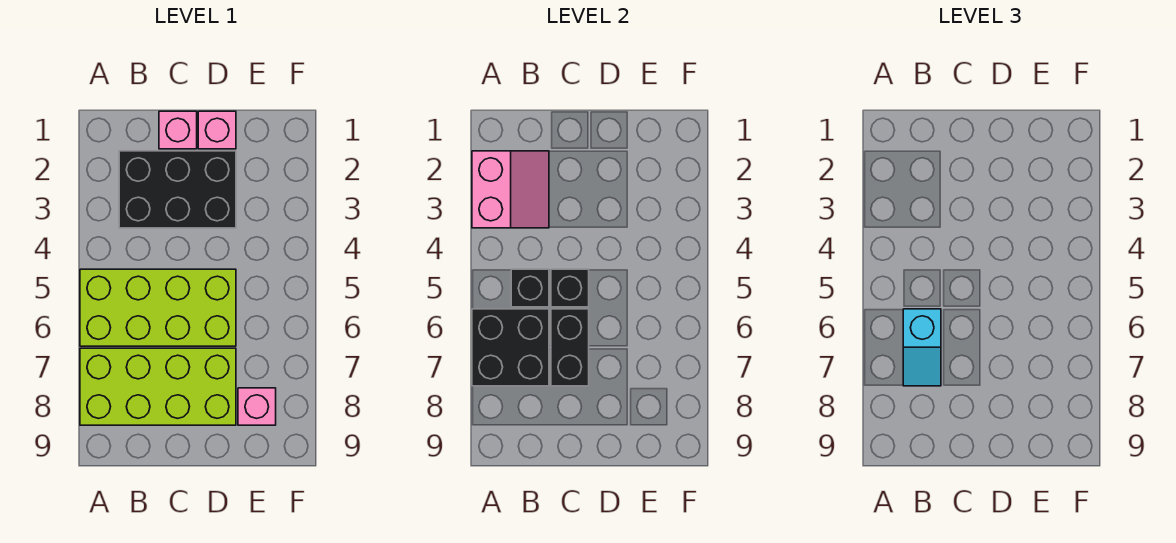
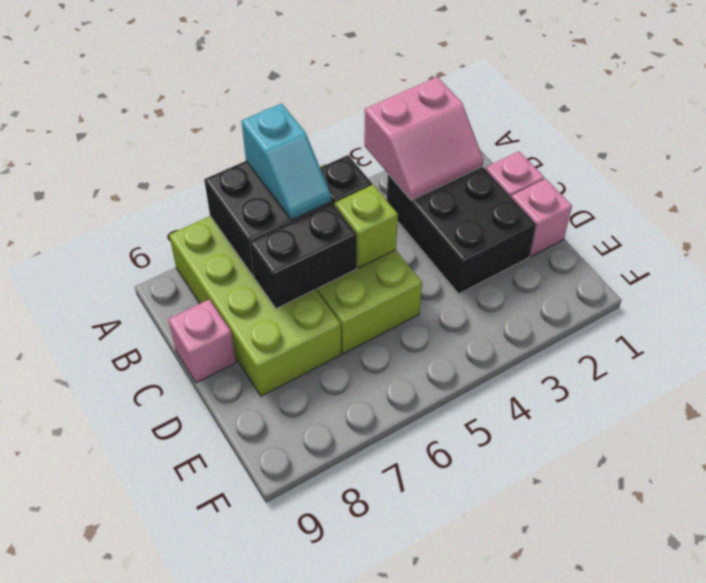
cyan slope B6:B7 level 3 top 6 -> cyan slope A6:B6 level 3 top A
black brick C5 level 2 -> lime brick C5 level 2
pink brick E8 level 1 -> pink brick C9 level 1

